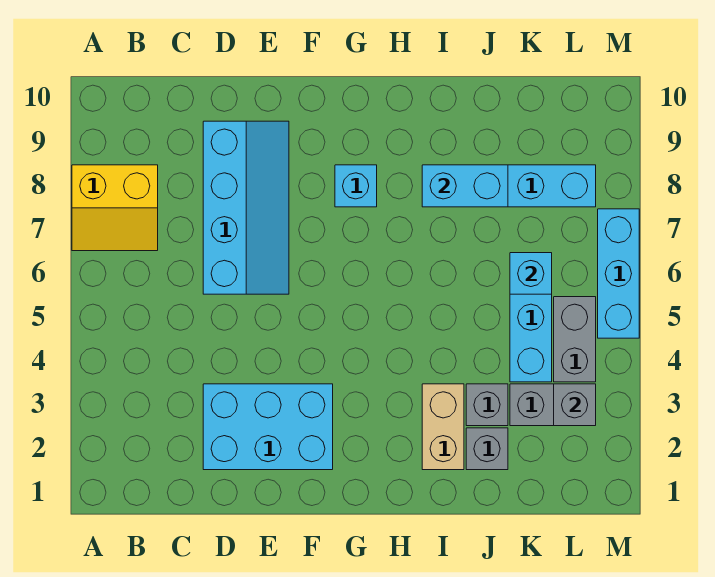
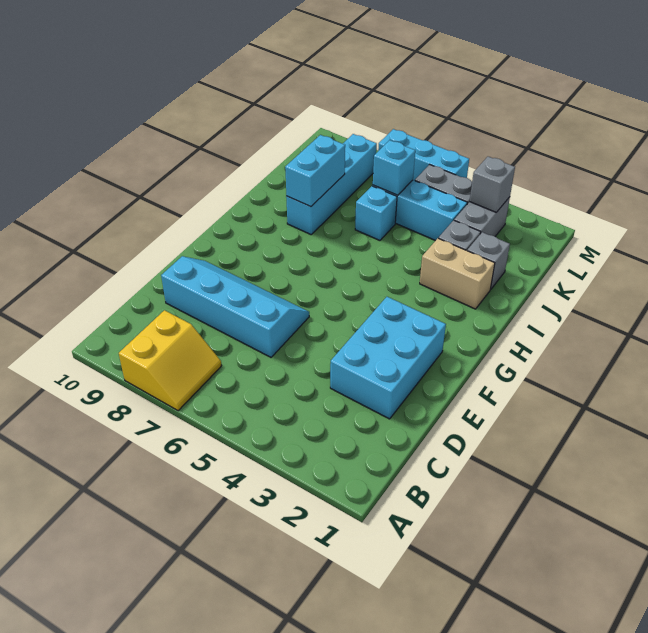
cyan brick G8 level 1 -> cyan brick J6 level 1

